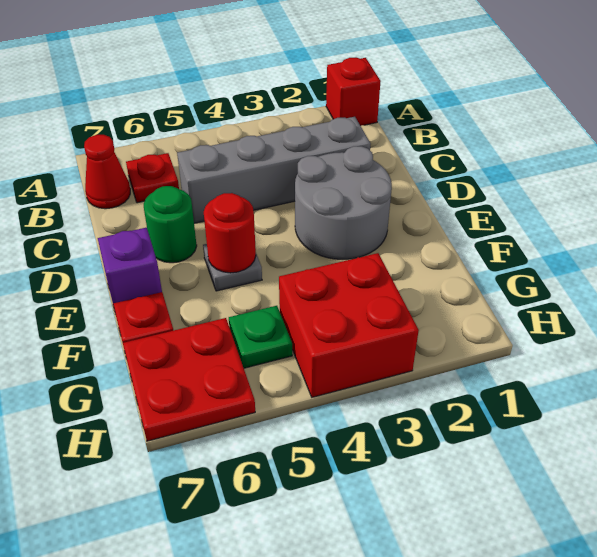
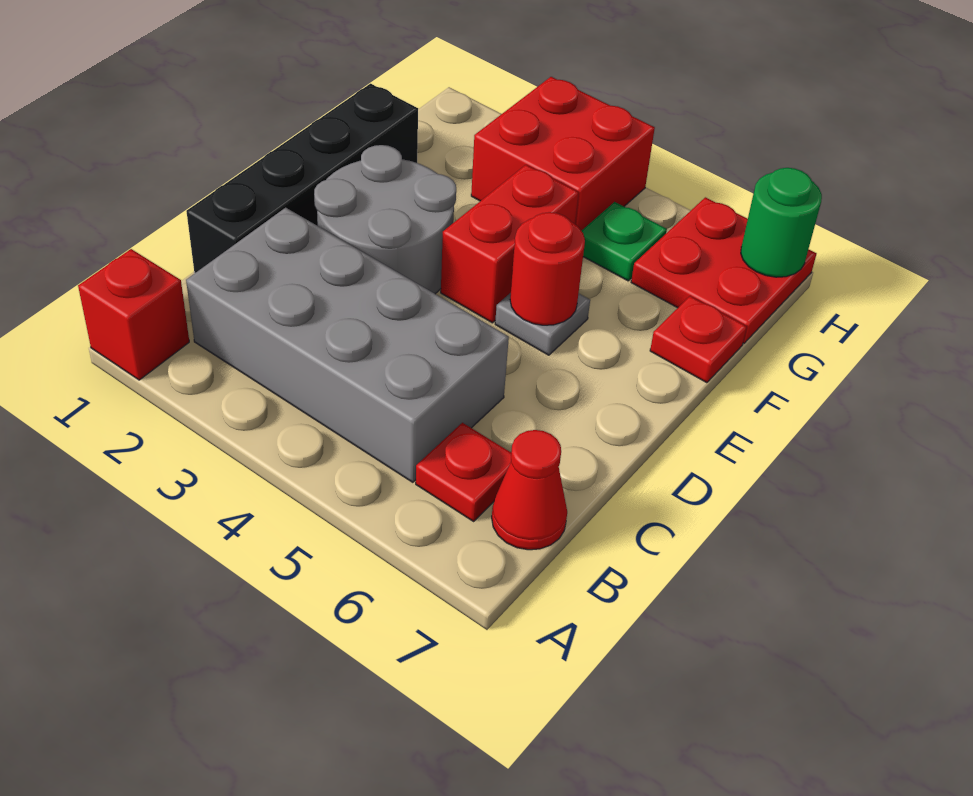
none -> black brick C1:F1 level 1
grey brick C2:C5 level 1 -> grey brick B2:C5 level 1
green round brick D6 level 1 -> green round brick H7 level 2
none -> red brick E4:F4 level 1
purple brick E7 level 1 -> none

